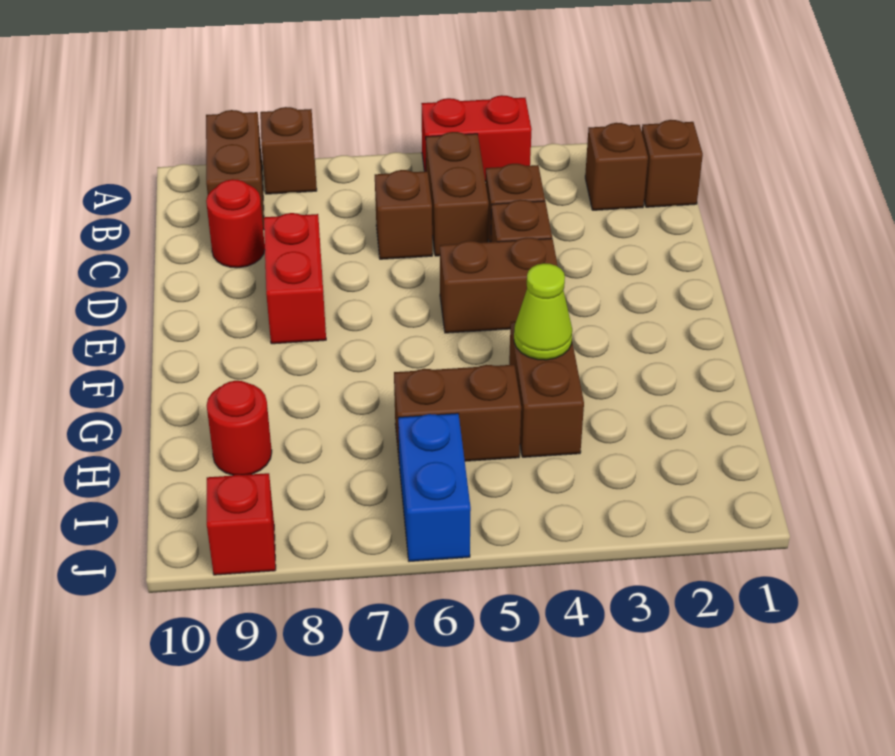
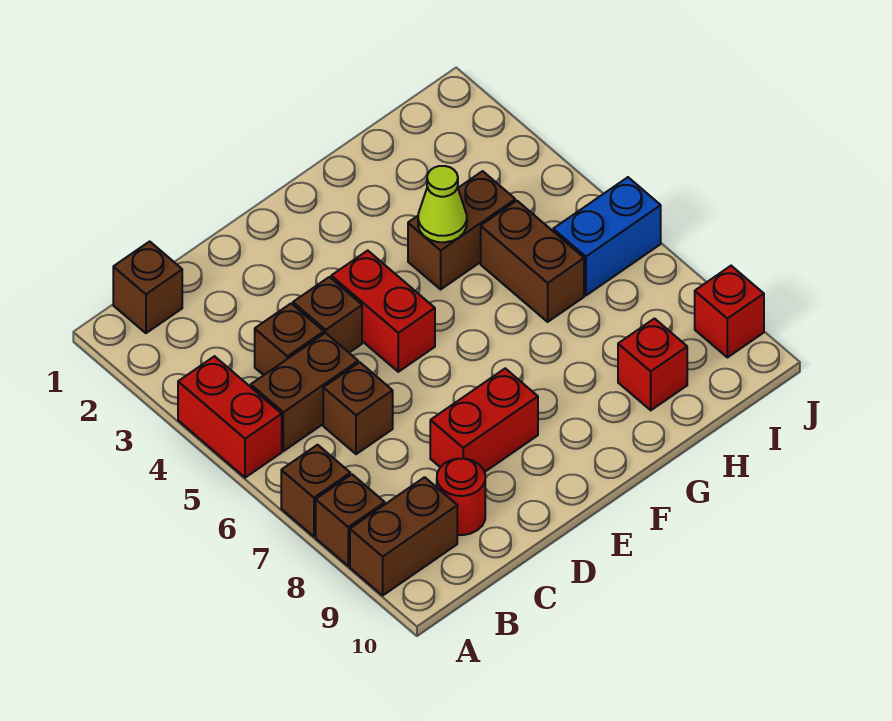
brown brick B2 level 1 -> brown brick A7 level 1
brown brick E4:E5 level 1 -> red brick E4:E5 level 1
red round brick H9 level 1 -> red brick H9 level 1

